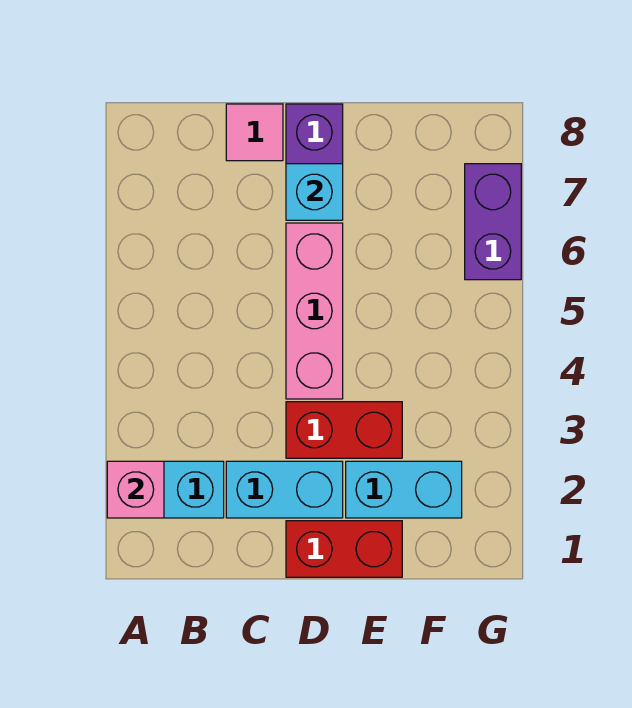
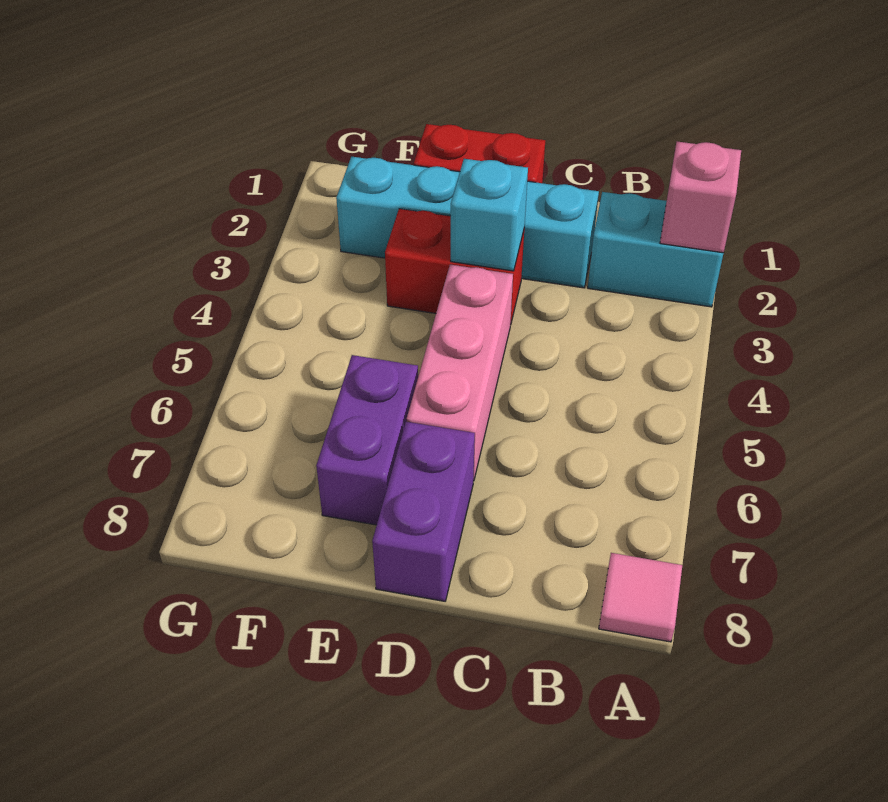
pink tile C8 level 1 -> pink tile A8 level 1
cyan brick D7 level 2 -> cyan brick D3 level 2
purple brick G6:G7 level 1 -> purple brick E6:E7 level 1

